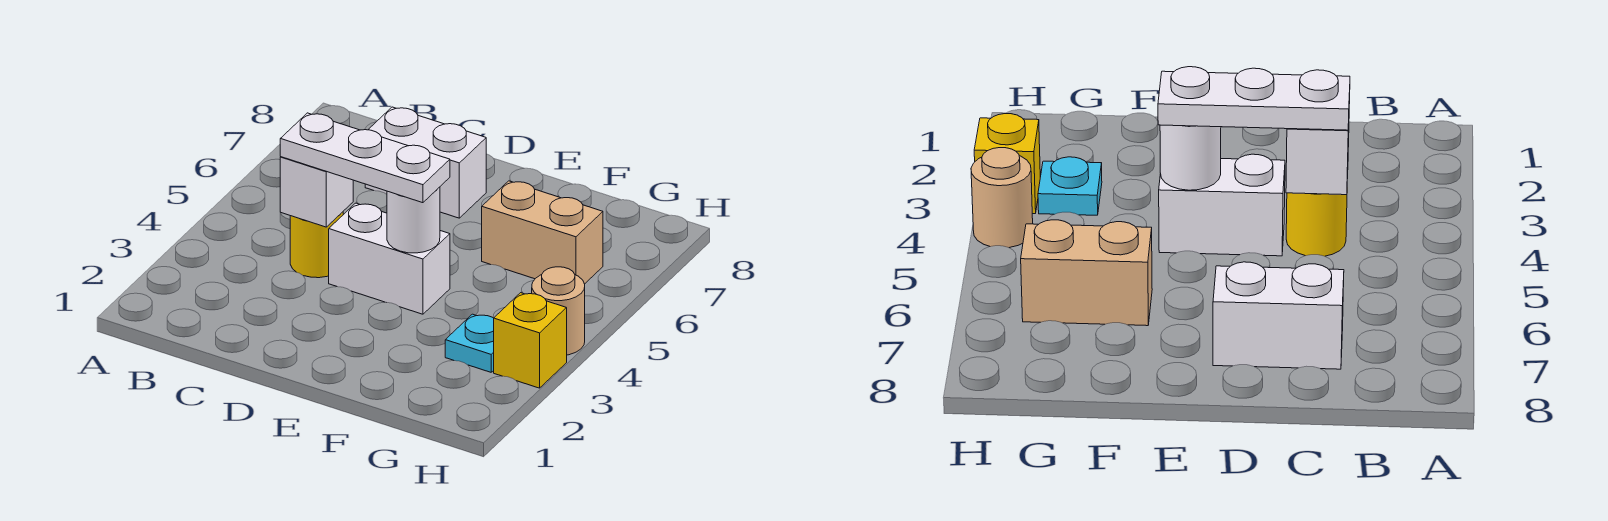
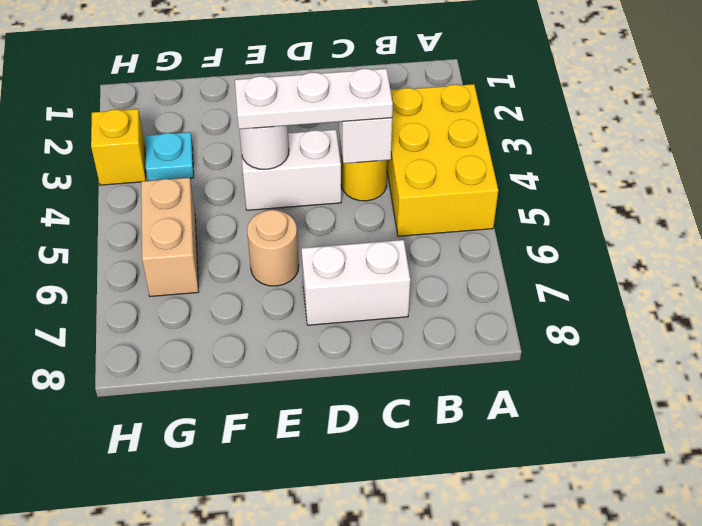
none -> yellow brick A3:B5 level 1
tan brick F6:G6 level 1 -> tan brick G5:G6 level 1
tan round brick H4 level 1 -> tan round brick E6 level 1

